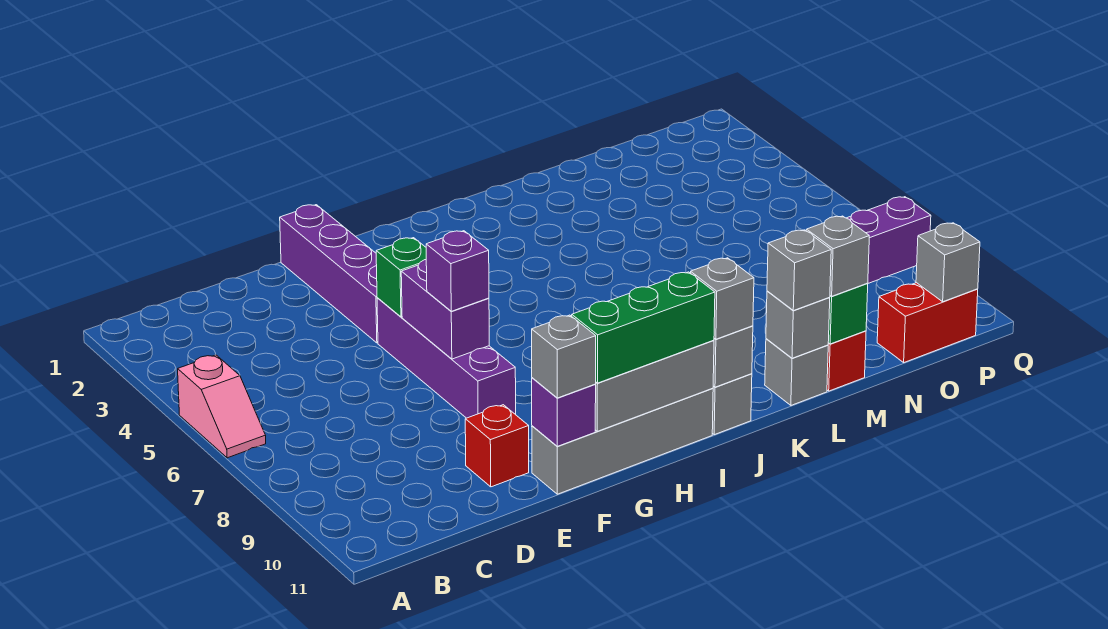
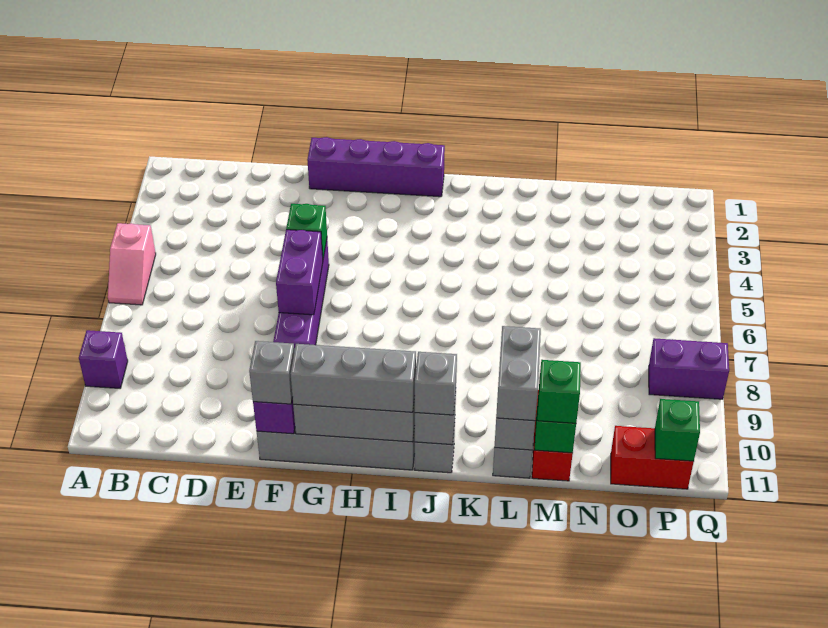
red brick E10 level 1 -> none
purple brick F1:F4 level 1 -> purple brick F1:I1 level 1
purple brick F7 level 3 -> purple brick A9 level 1
green brick G11:I11 level 3 -> grey brick G11:I11 level 3
grey brick L11 level 3 -> grey brick L10:L11 level 3
grey brick M11 level 3 -> green brick M11 level 3
grey brick P11 level 2 -> green brick P11 level 2

